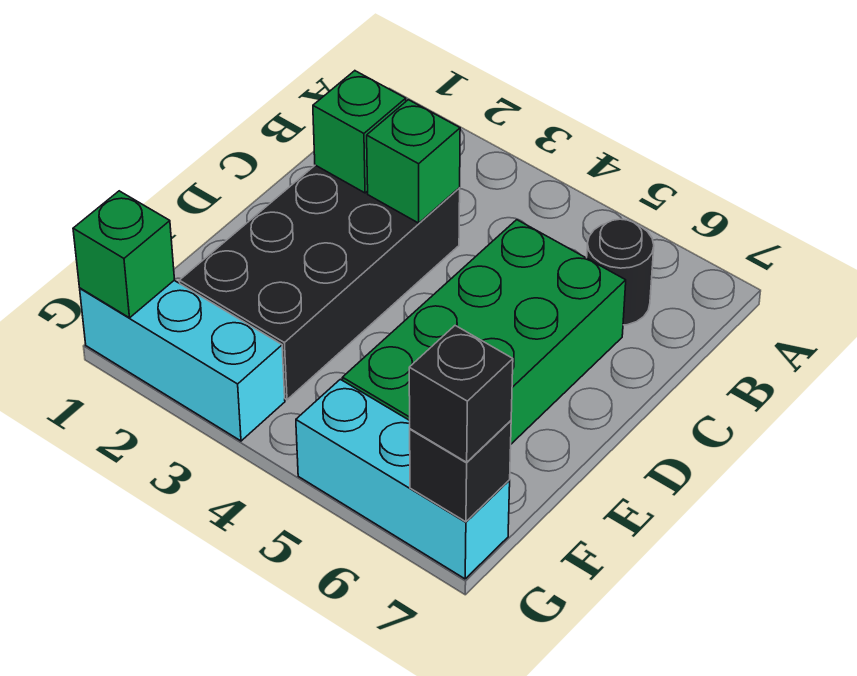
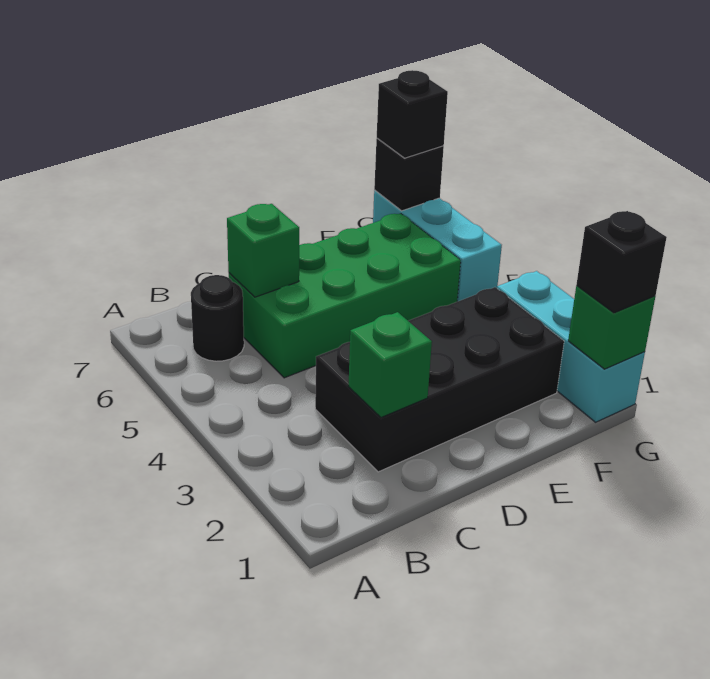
green brick C3 level 2 -> green brick C6 level 2
none -> black brick G1 level 3

